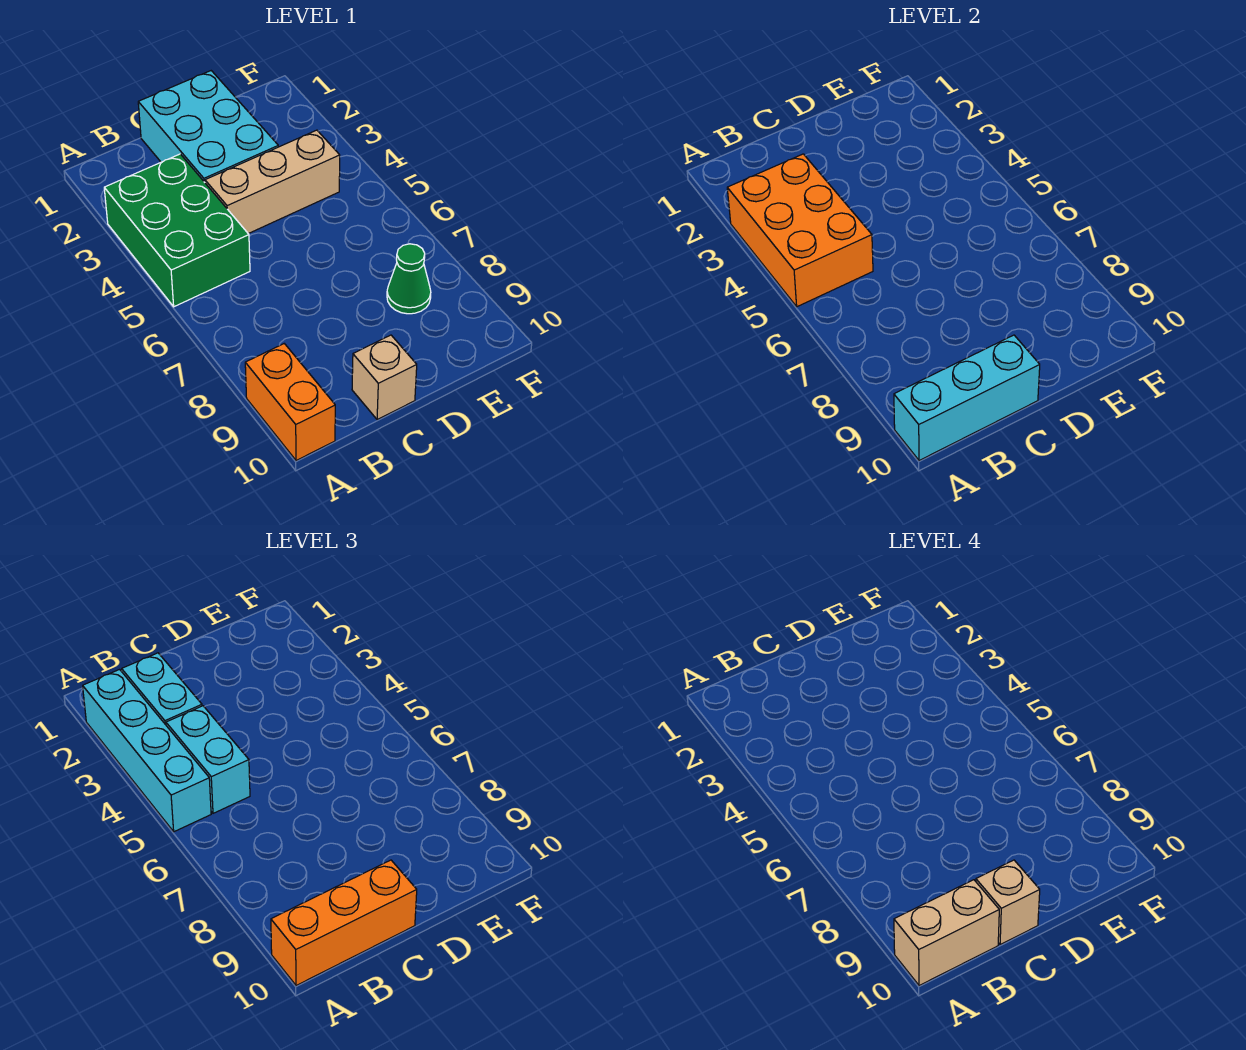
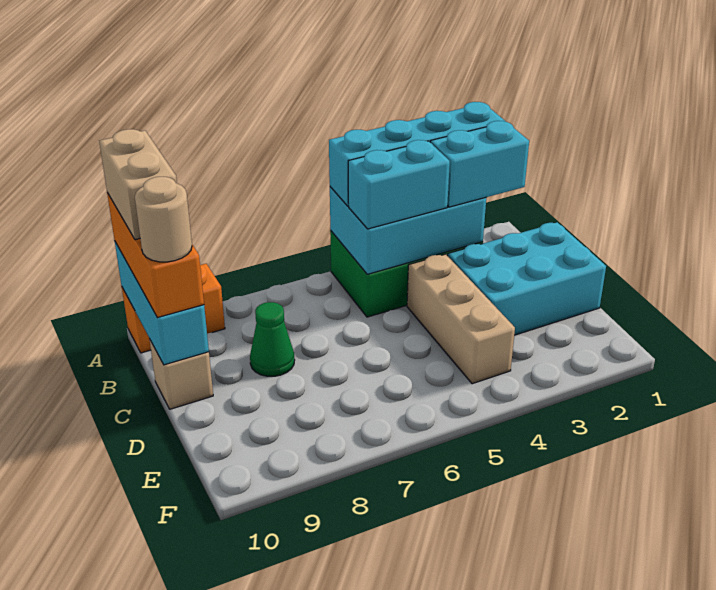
orange brick A3:B5 level 2 -> cyan brick A3:B5 level 2
tan brick C10 level 4 -> tan round brick C10 level 4
green cone E8 level 1 -> green cone C8 level 1

